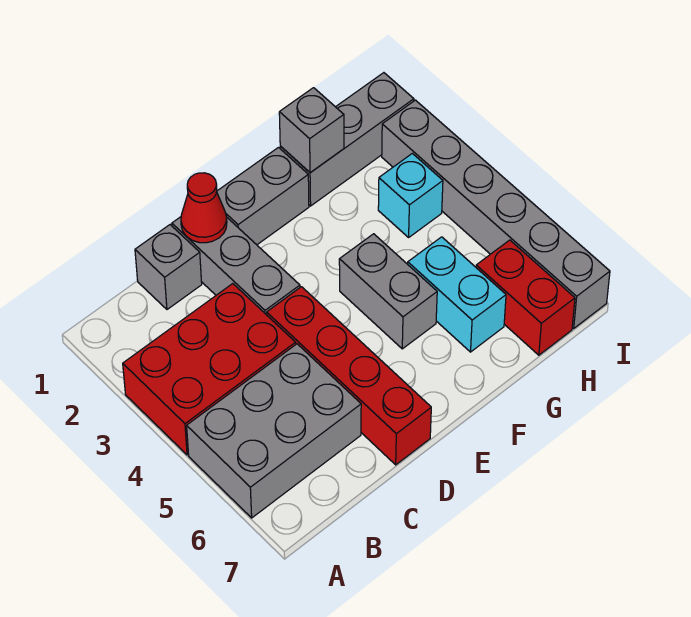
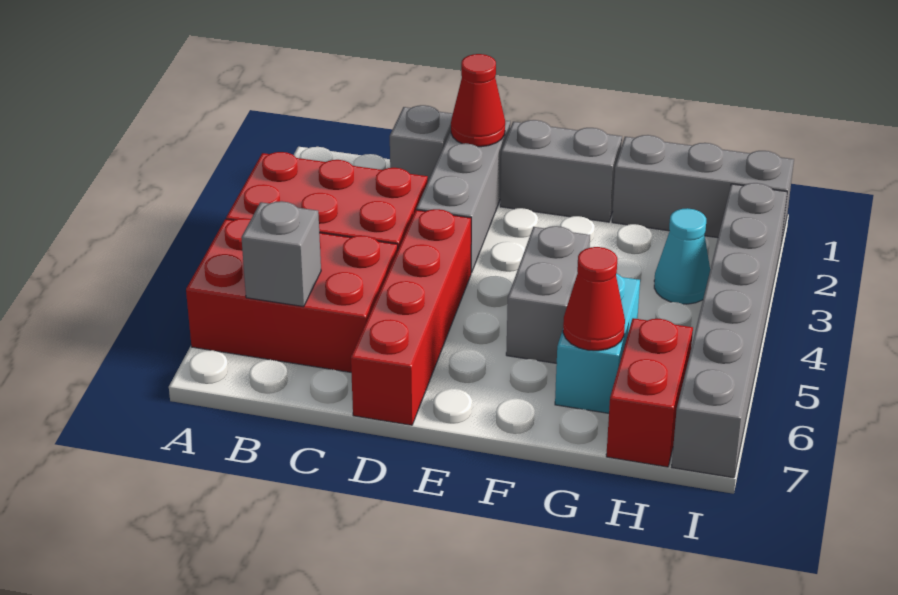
grey brick A5:C6 level 1 -> red brick A5:C6 level 1
grey brick G1 level 2 -> grey brick B6 level 2
none -> red cone G6 level 2
cyan brick H3 level 1 -> cyan cone H3 level 1

